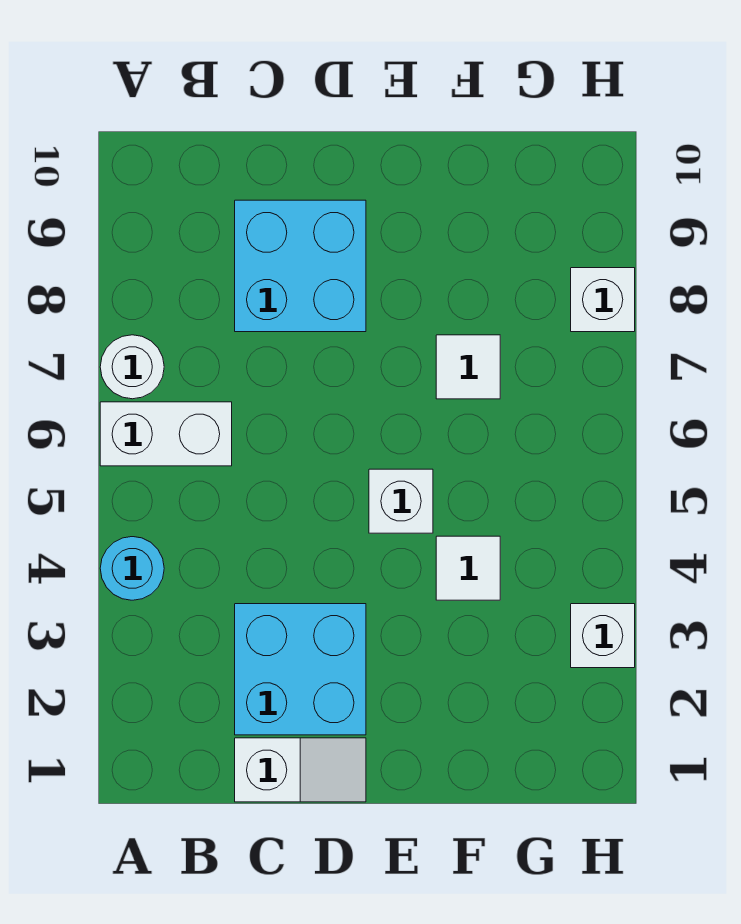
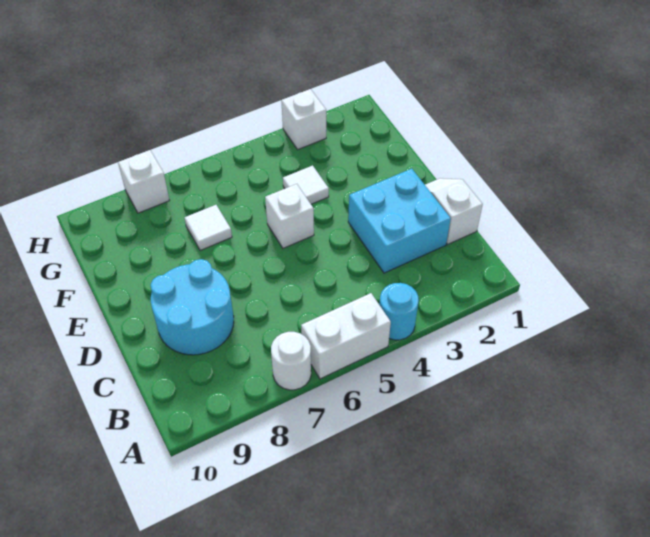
white brick A6:B6 level 1 -> white brick A5:A6 level 1
cyan brick C8:D9 level 1 -> cyan round brick C8:D9 level 1

